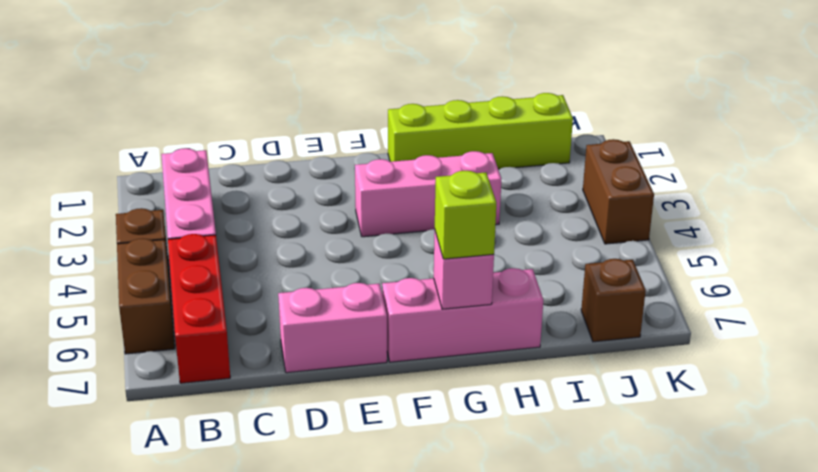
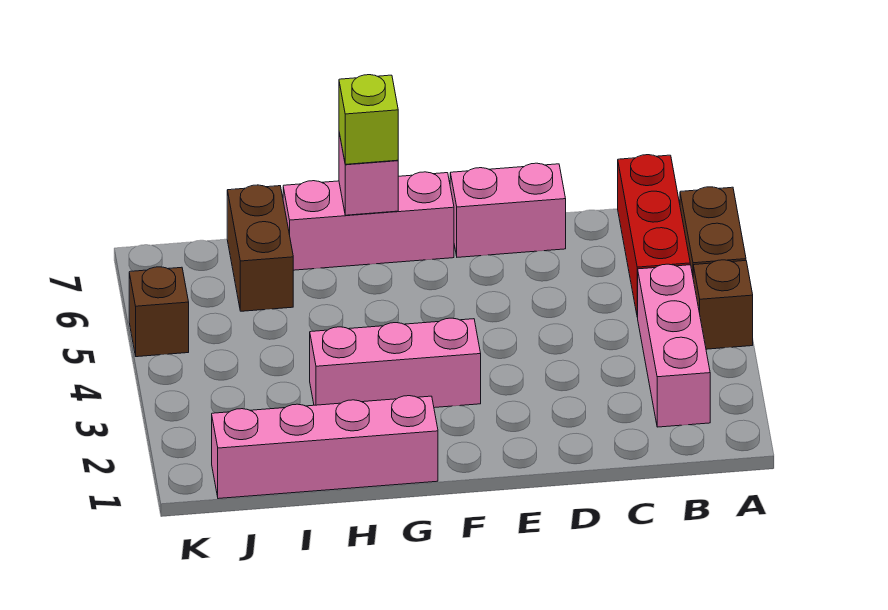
lime brick G1:J1 level 1 -> pink brick G1:J1 level 1
brown brick J7 level 1 -> brown brick K5 level 1
brown brick K3:K4 level 1 -> brown brick I6:I7 level 1

